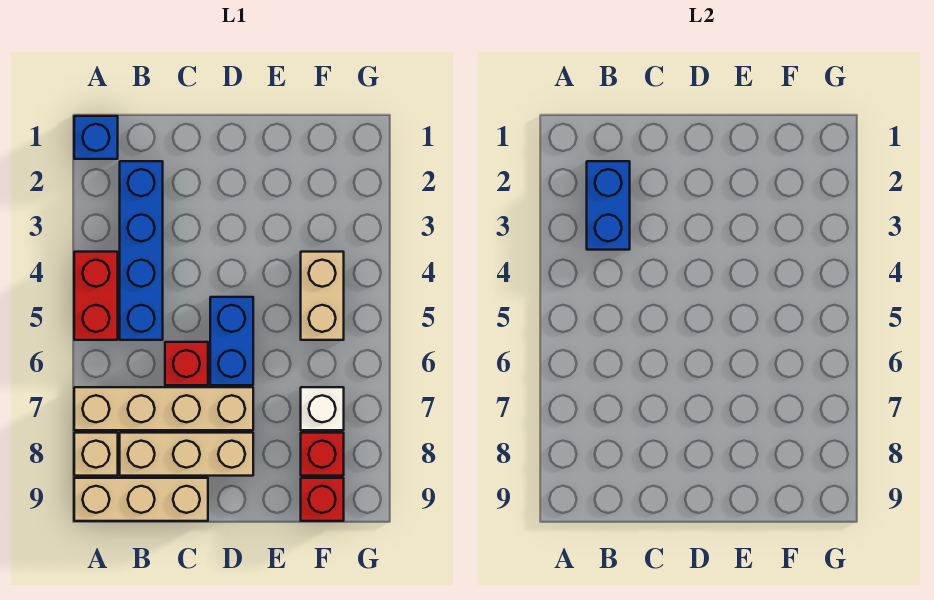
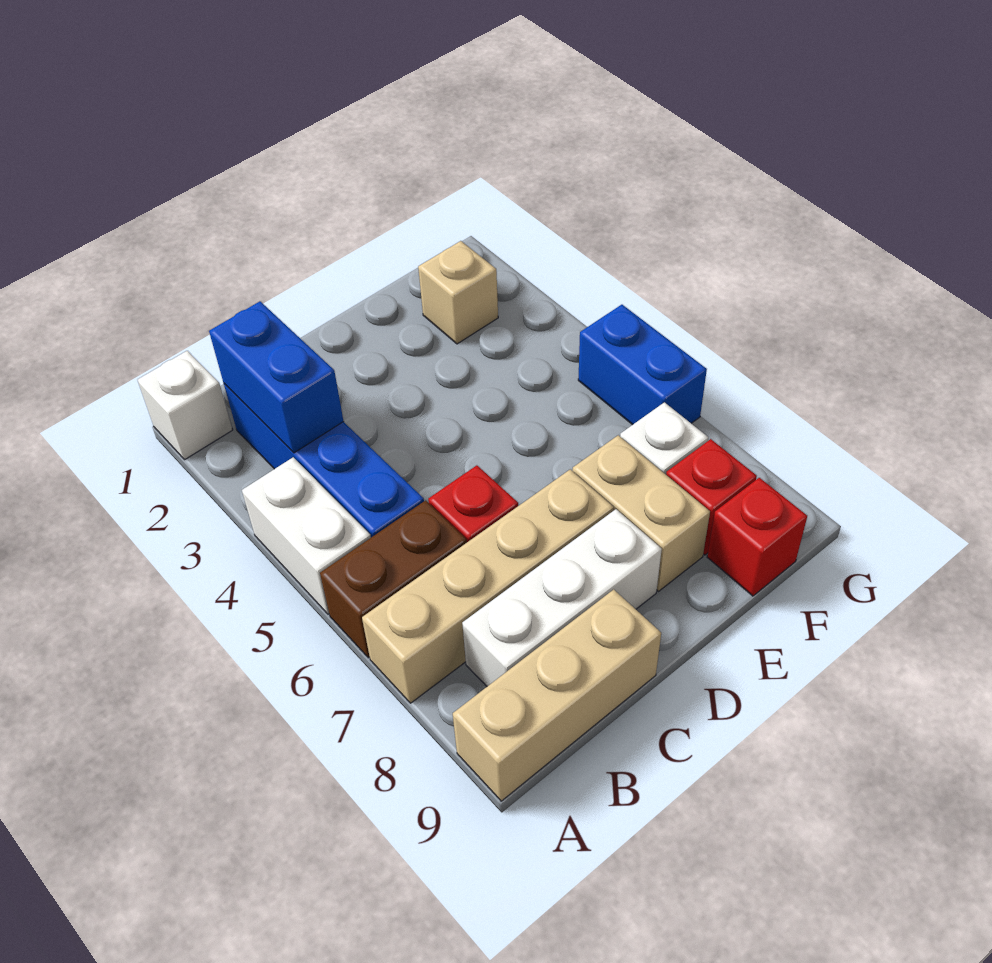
blue brick A1 level 1 -> white brick A1 level 1
red brick A4:A5 level 1 -> white brick A4:A5 level 1
none -> brown brick A6:B6 level 1
tan brick A8 level 1 -> tan brick F2 level 1
tan brick B8:D8 level 1 -> white brick B8:D8 level 1
blue brick D5:D6 level 1 -> blue brick G5:G6 level 1
tan brick F4:F5 level 1 -> tan brick E7:E8 level 1

